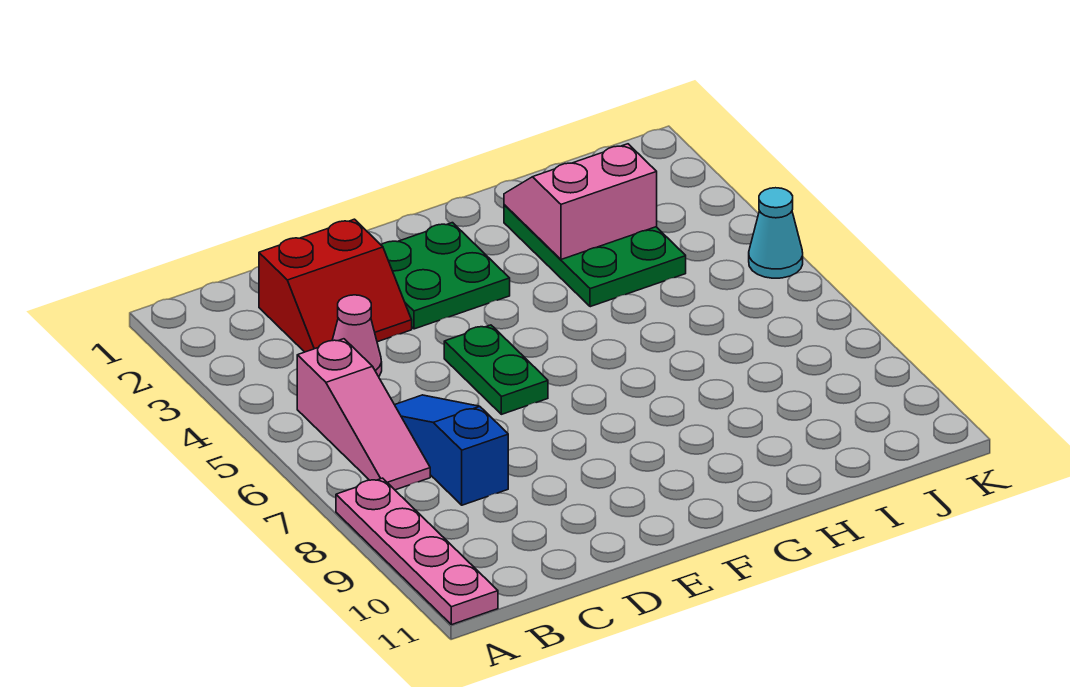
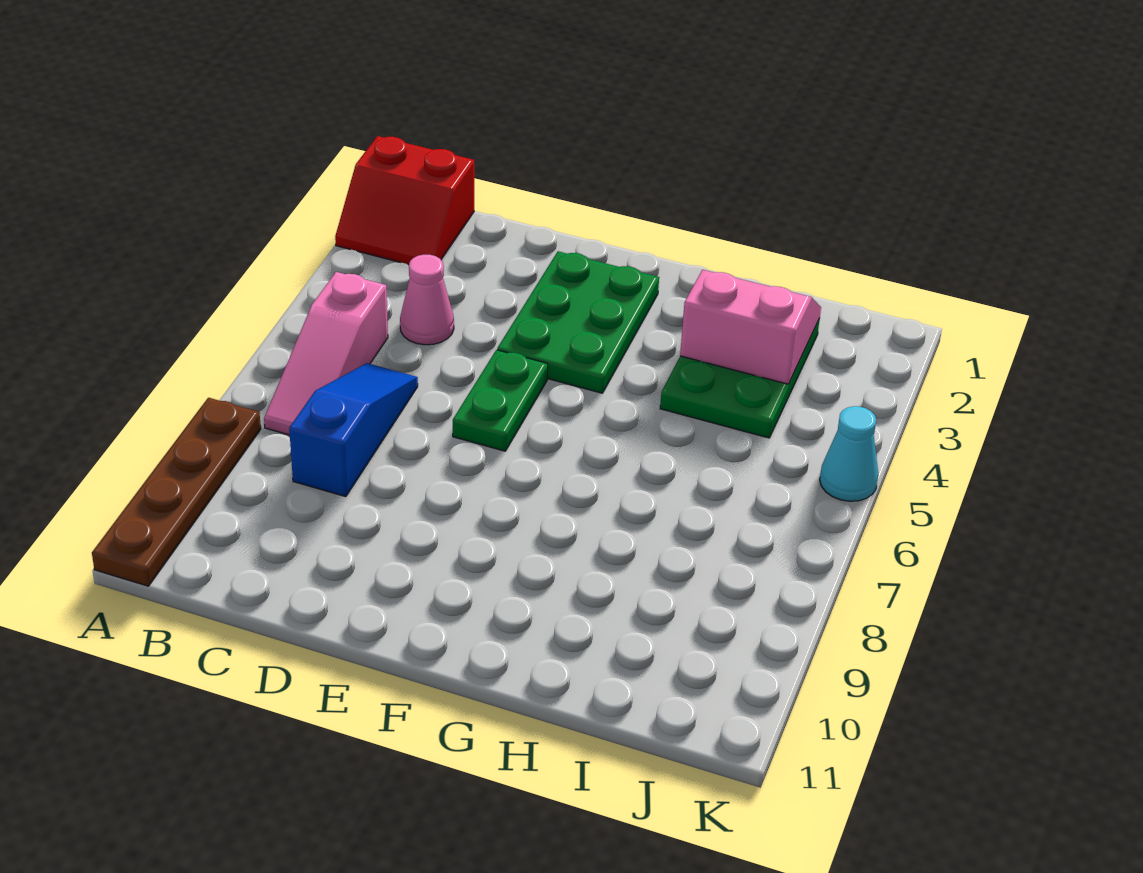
pink plate A8:A11 level 1 -> brown plate A8:A11 level 1
red slope C2:D3 level 1 top 2 -> red slope A1:B2 level 1 top 1
green plate E2:F3 level 1 -> green plate E2:F4 level 1

